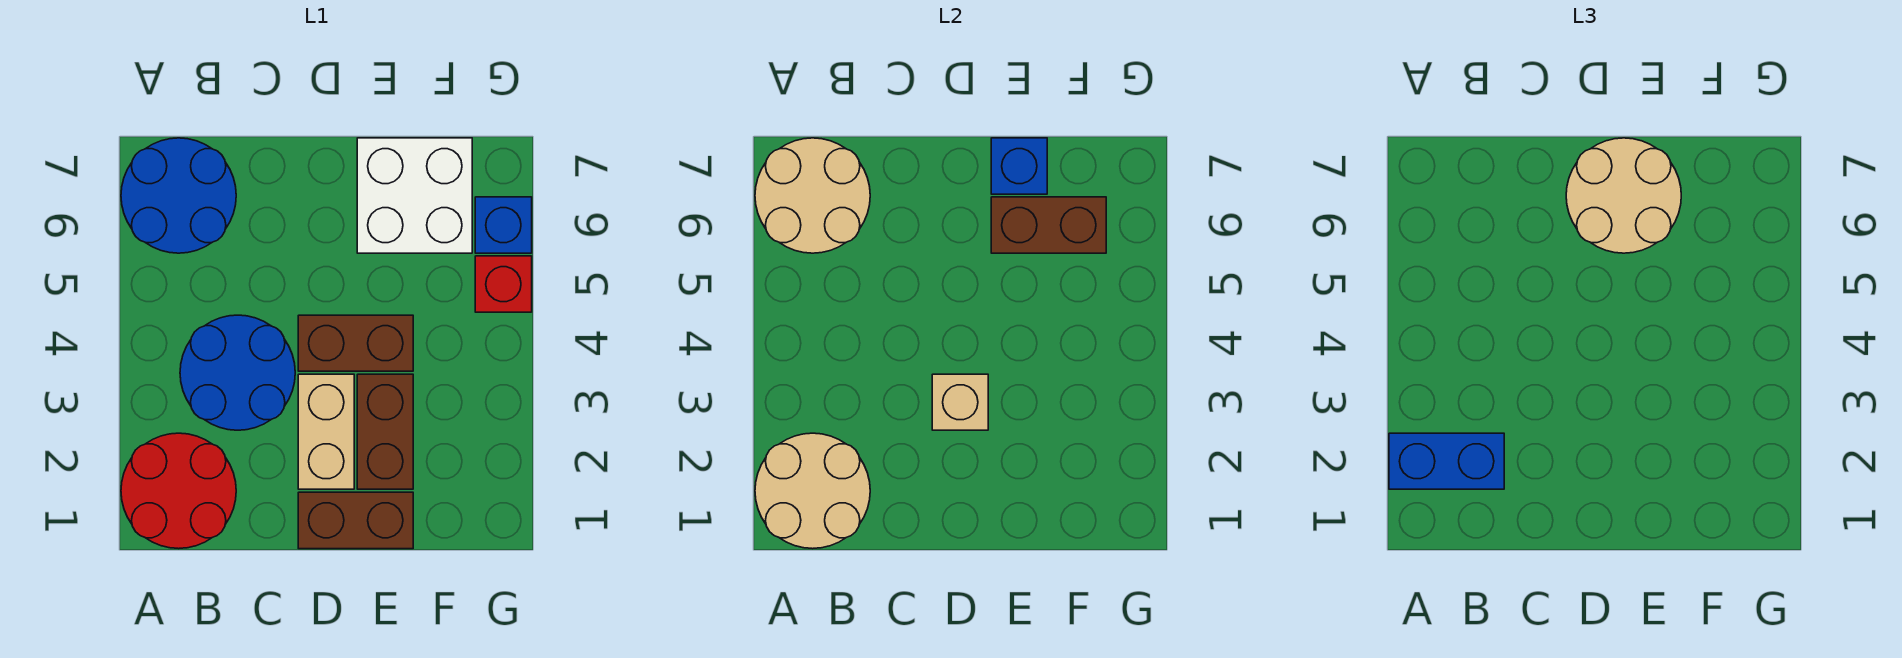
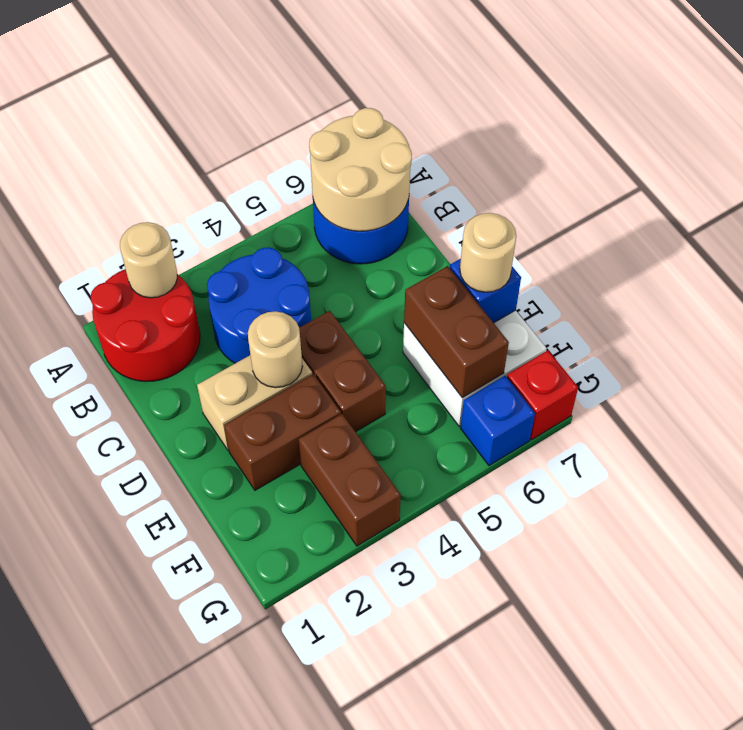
tan round brick A1:B2 level 2 -> tan round brick A2 level 2
blue brick A2:B2 level 3 -> none
brown brick D1:E1 level 1 -> brown brick F3:G3 level 1
tan brick D3 level 2 -> tan round brick D3 level 2
tan round brick D6:E7 level 3 -> tan round brick E7 level 3
red brick G5 level 1 -> red brick G7 level 1

